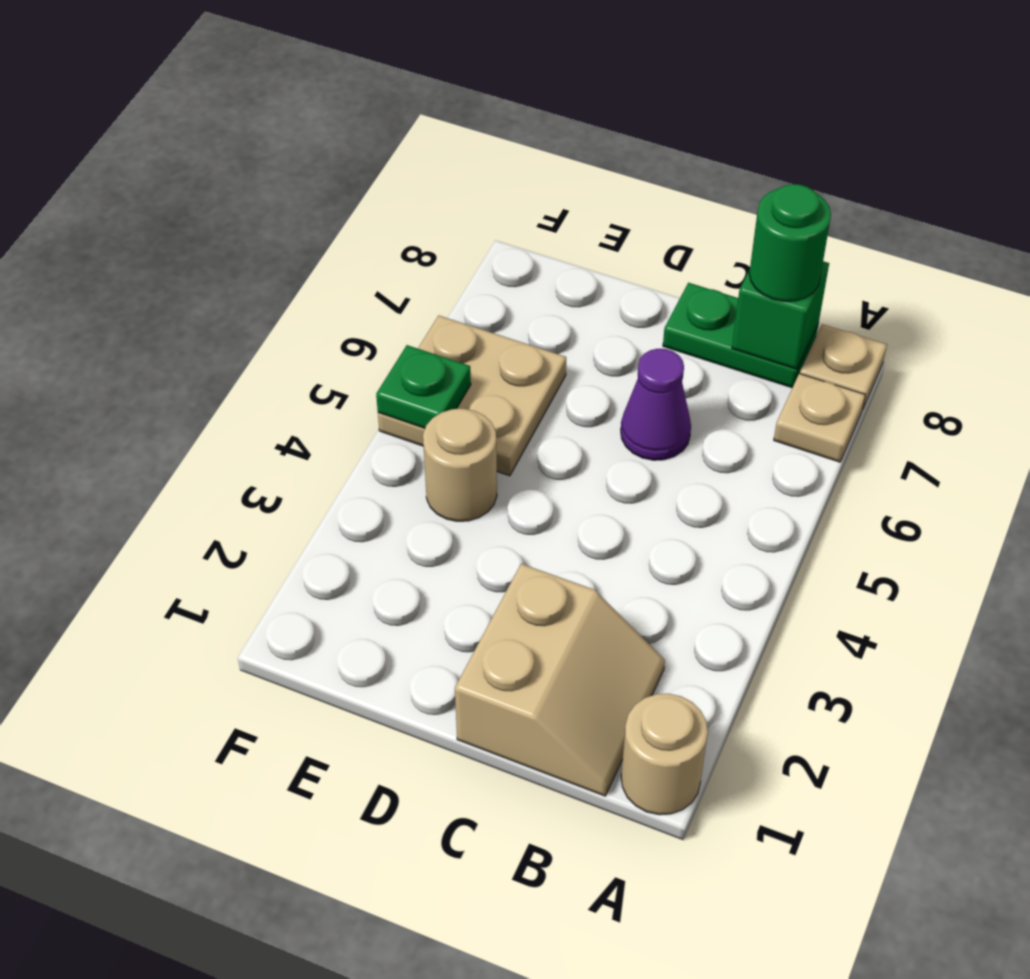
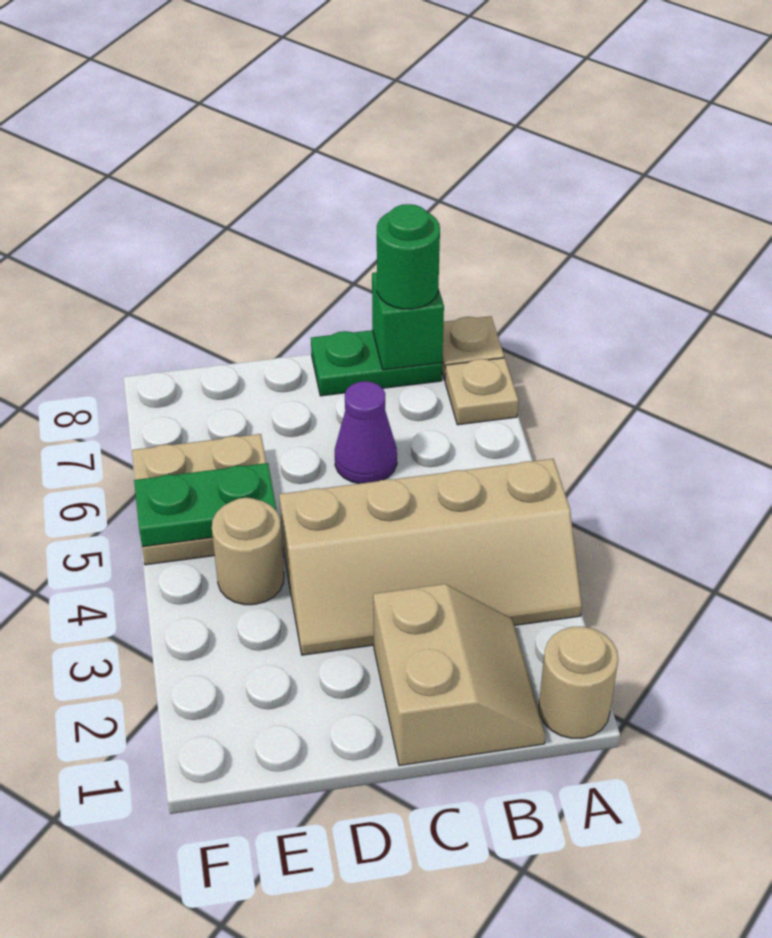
none -> tan slope A3:D4 level 1 top 4
green plate F5 level 2 -> green plate E5:F5 level 2

